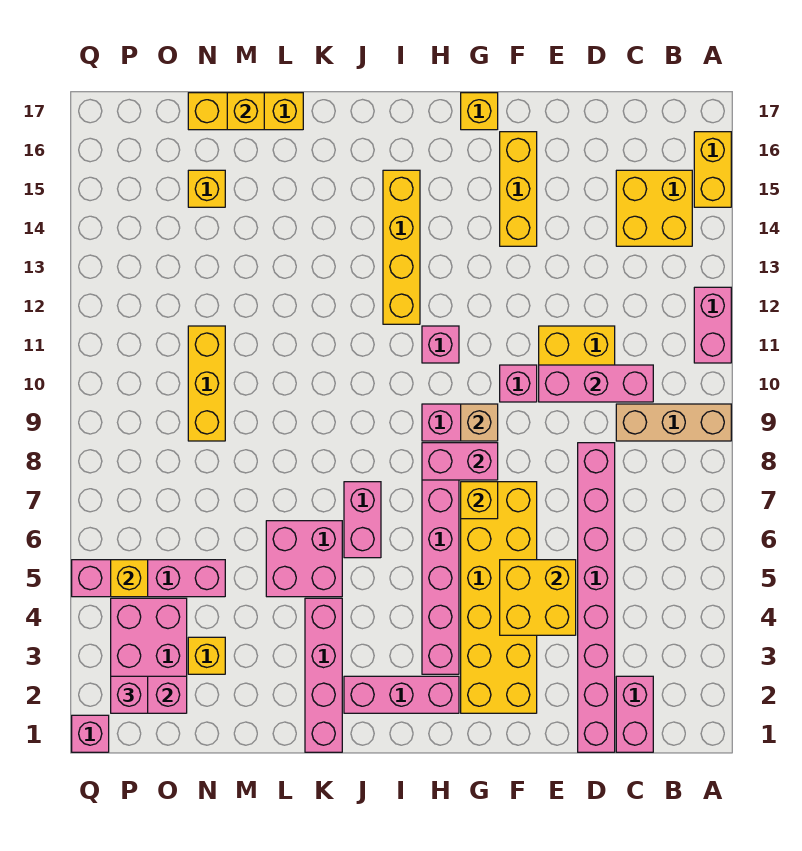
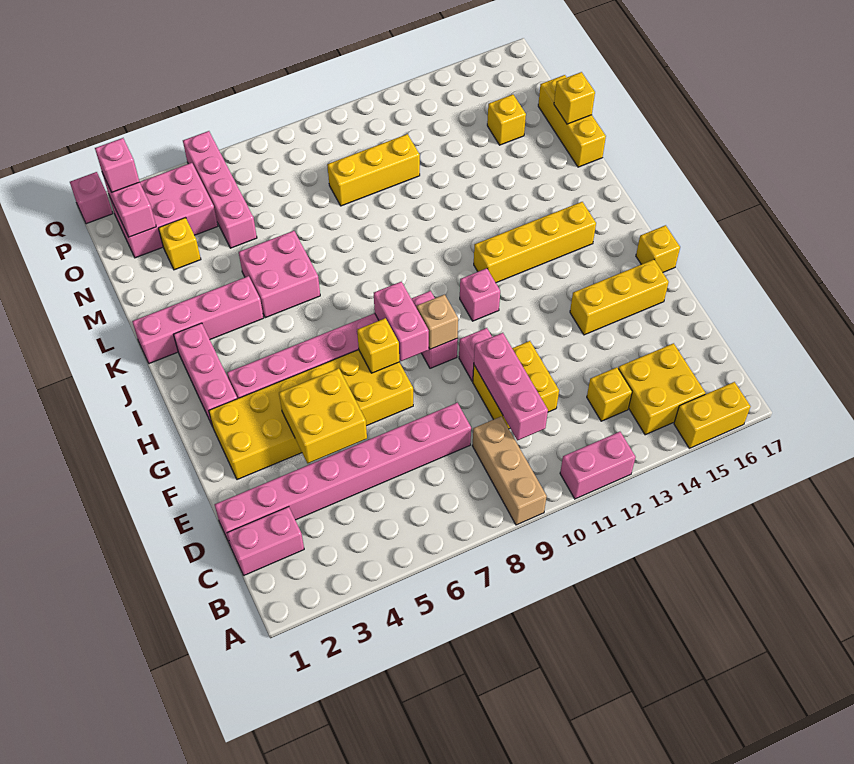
pink brick J6:J7 level 1 -> none
yellow brick P5 level 2 -> yellow brick C13 level 1

